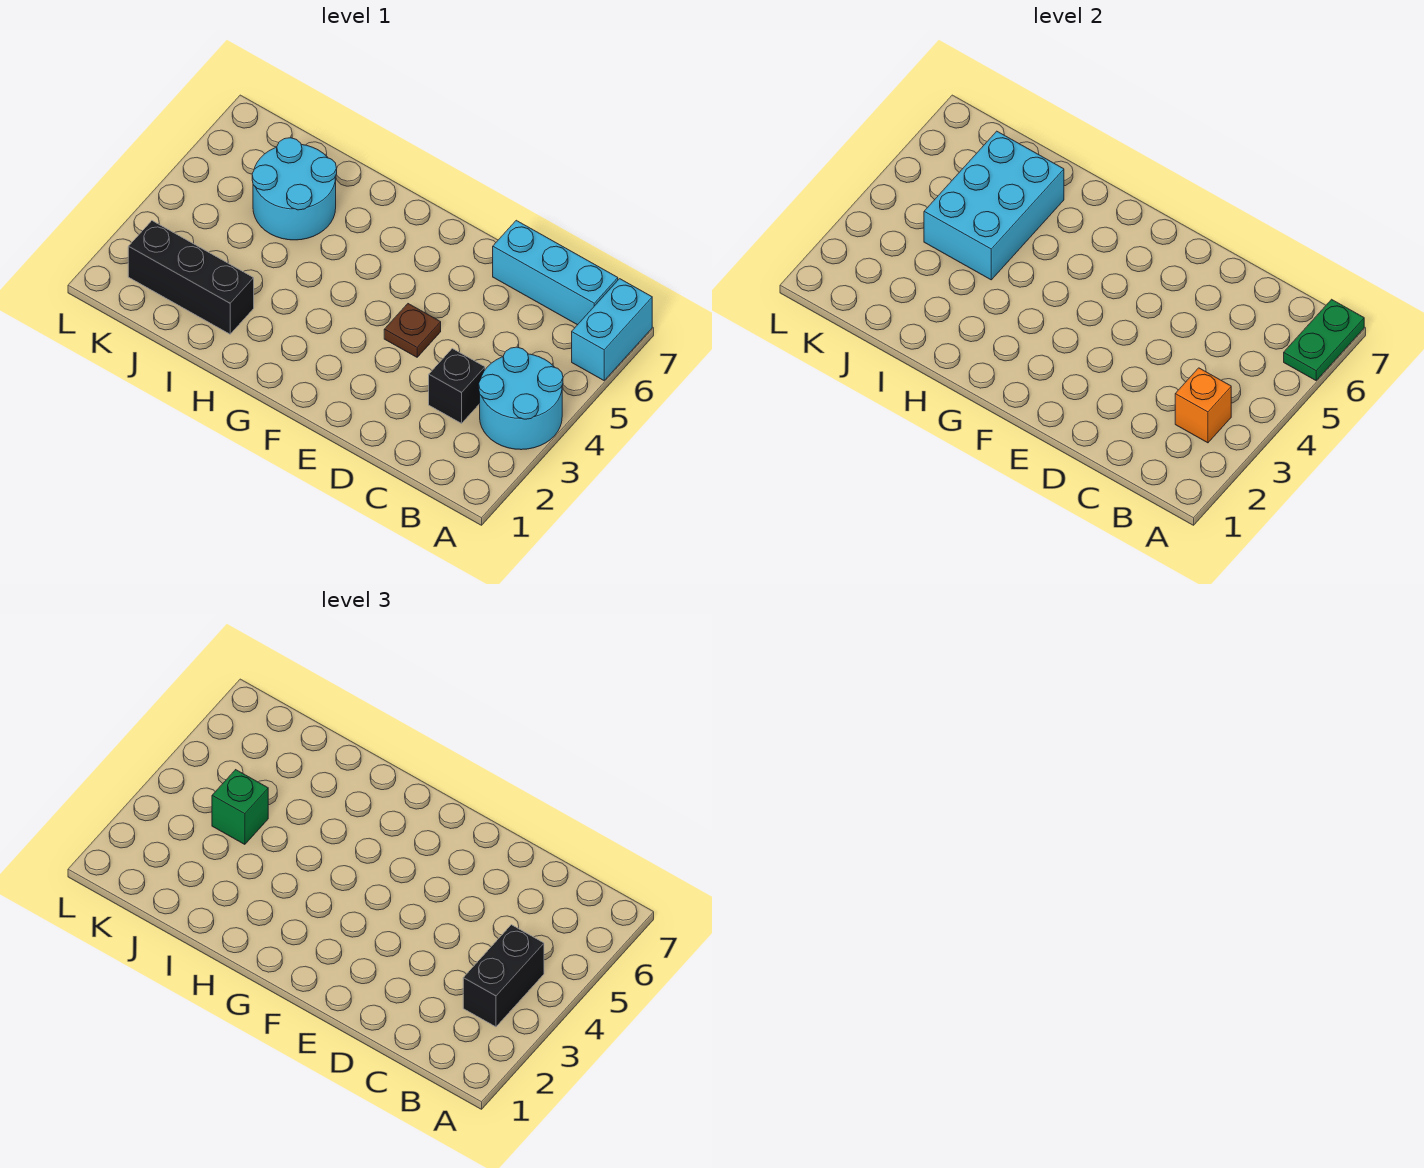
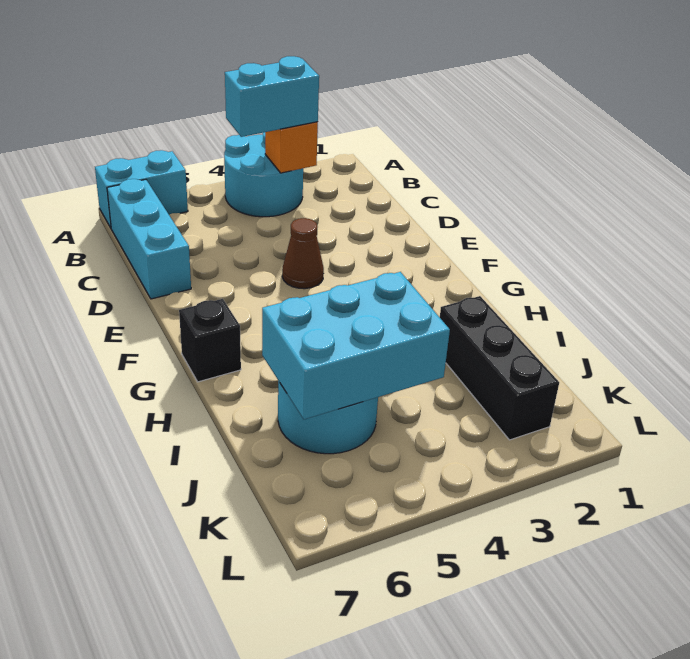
green plate A6:A7 level 2 -> none
black brick B3:B4 level 3 -> cyan brick B3:B4 level 3
black brick C3 level 1 -> black brick G7 level 1
brown plate E4 level 1 -> brown cone E4 level 1
green brick J4 level 3 -> none

